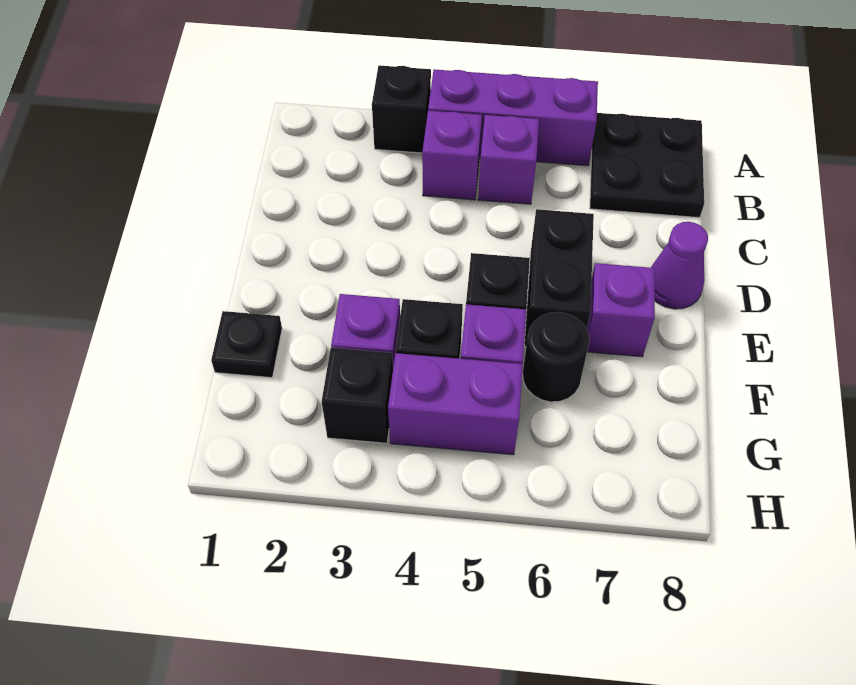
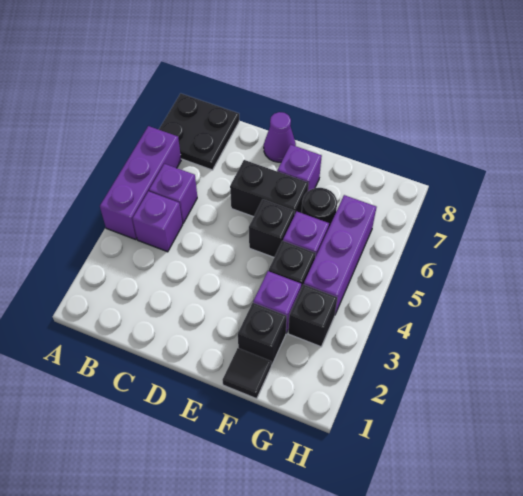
black brick A3 level 1 -> black brick F2 level 1
black plate F1 level 1 -> black tile F1 level 1
purple brick G4:G5 level 1 -> purple brick G4:G6 level 1

